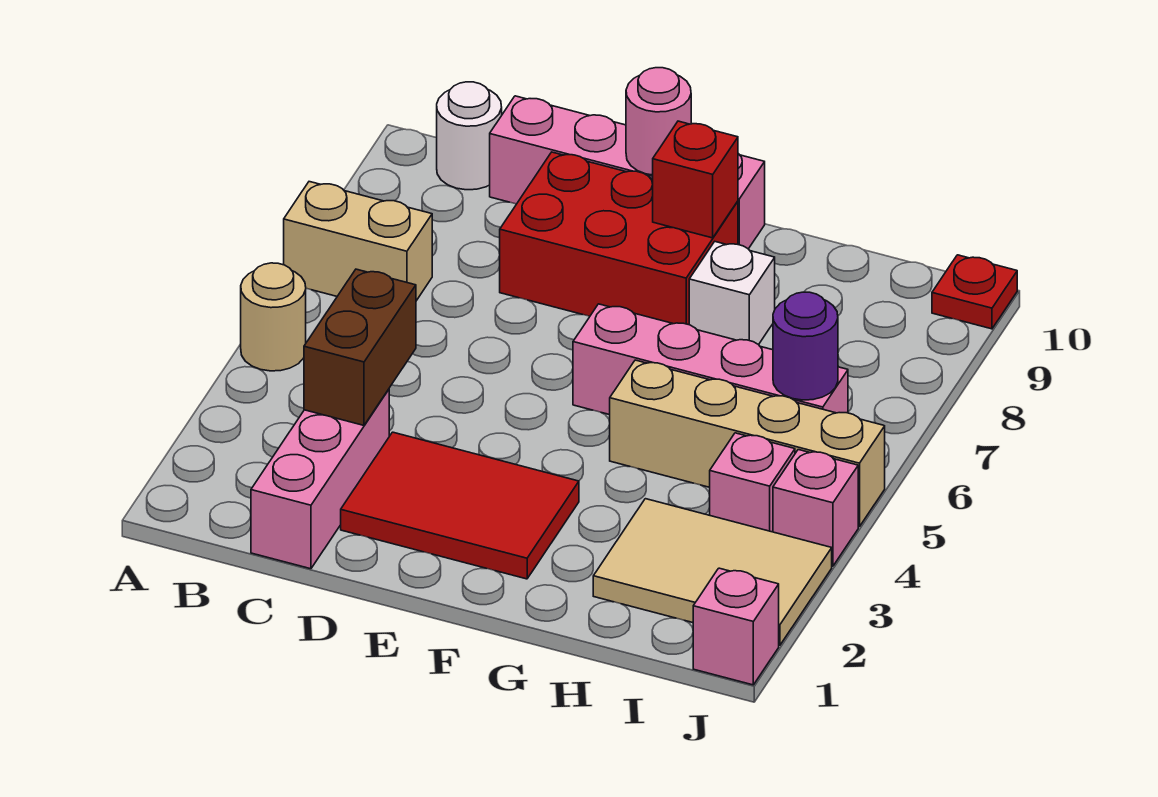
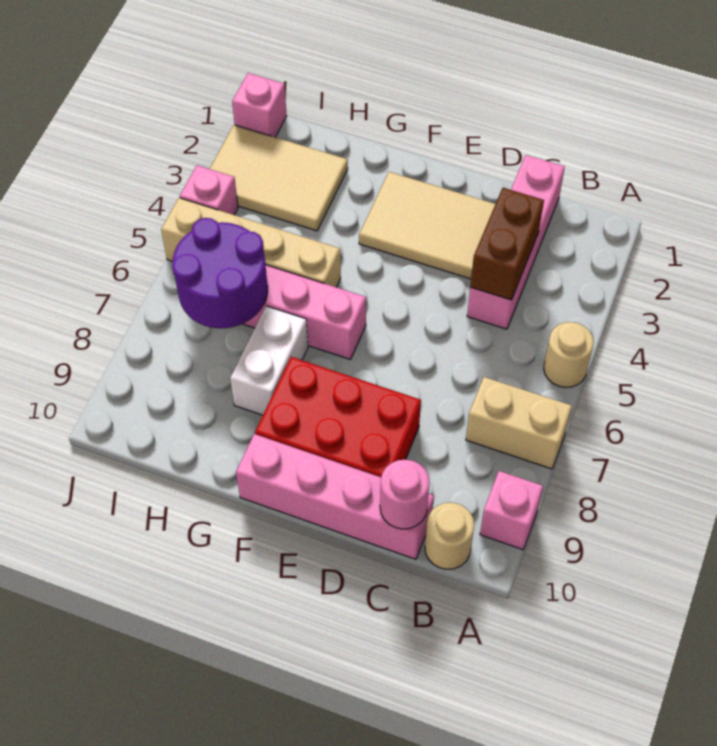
white round brick B10 level 1 -> tan round brick B10 level 1
pink brick C1:C3 level 1 -> pink brick C1:C4 level 1
red tile D2:F3 level 1 -> tan tile D2:F3 level 1
pink round brick E10 level 2 -> pink round brick C10 level 2
red brick F9 level 2 -> none
white brick G8 level 1 -> white brick G7:G8 level 1
pink brick I4 level 1 -> pink brick A9 level 1
purple round brick I6 level 2 -> purple round brick H6:I7 level 2
red plate J10 level 1 -> none

